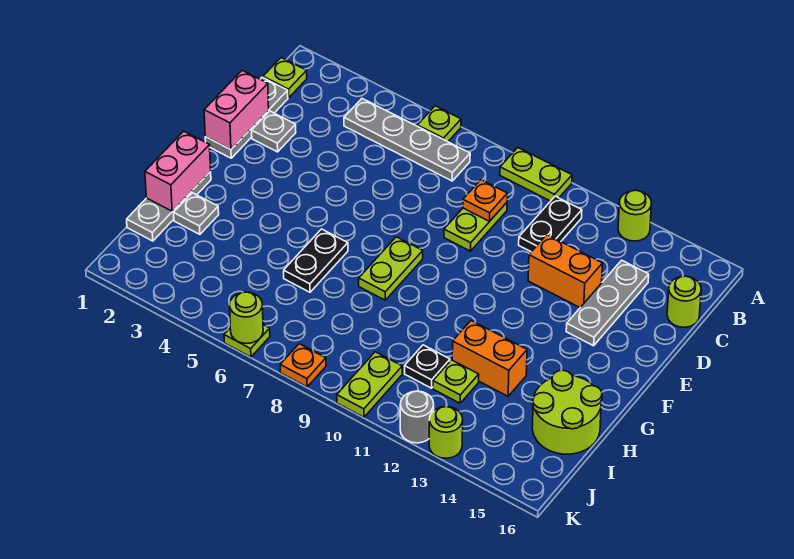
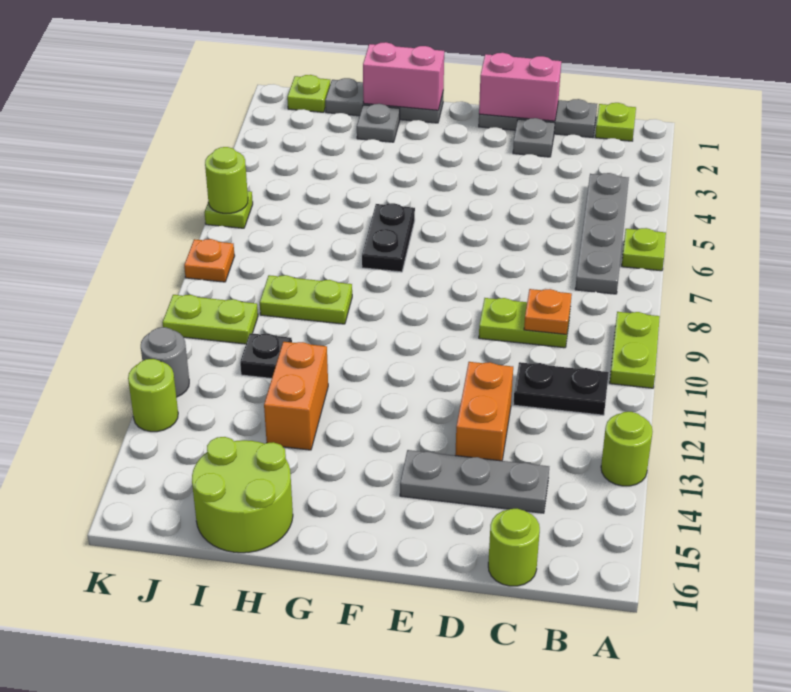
lime plate F8:G8 level 1 -> lime plate H9:I9 level 1
black plate G6:H6 level 1 -> black plate G6:G7 level 1
lime plate I12 level 1 -> lime plate J1 level 1

